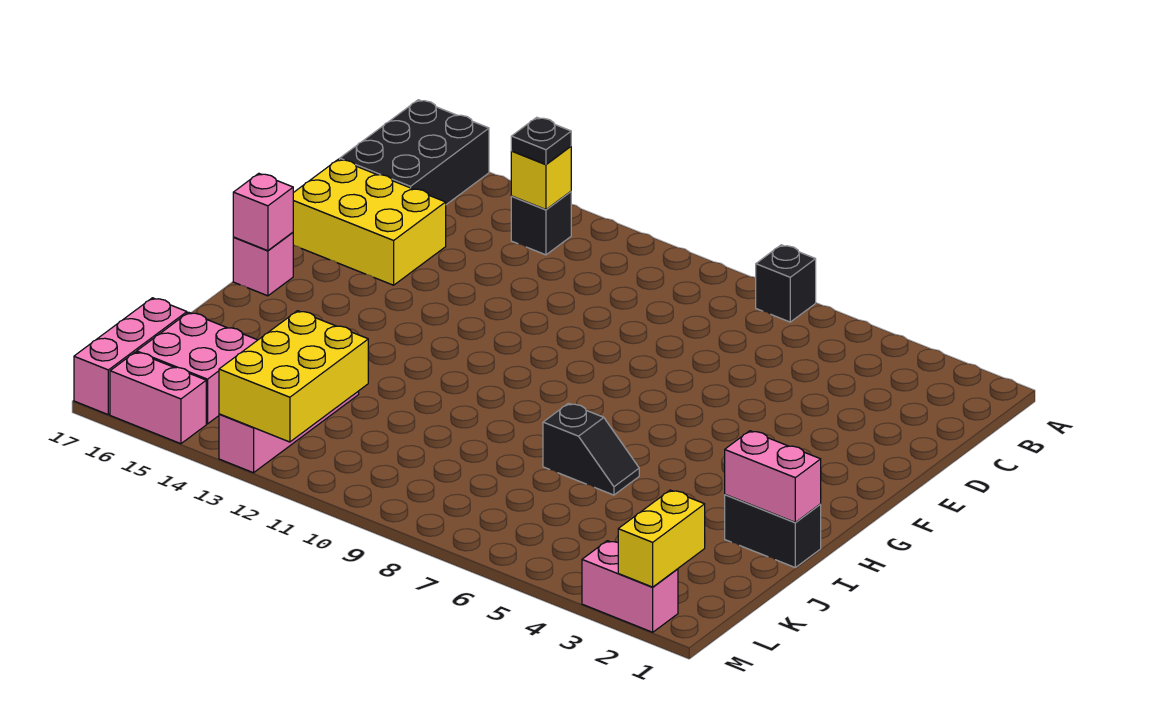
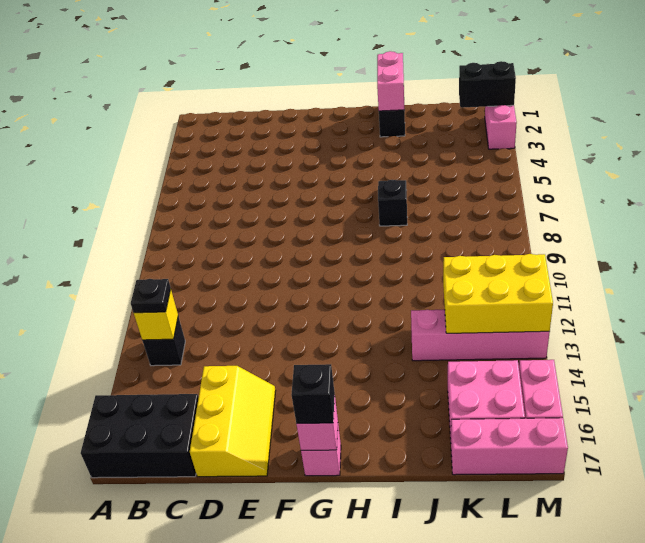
black brick A7 level 1 -> black brick G17 level 3
yellow brick D15:E17 level 1 -> yellow slope D15:E17 level 1 top D
yellow brick L2:M2 level 2 -> black brick L2:M2 level 2

